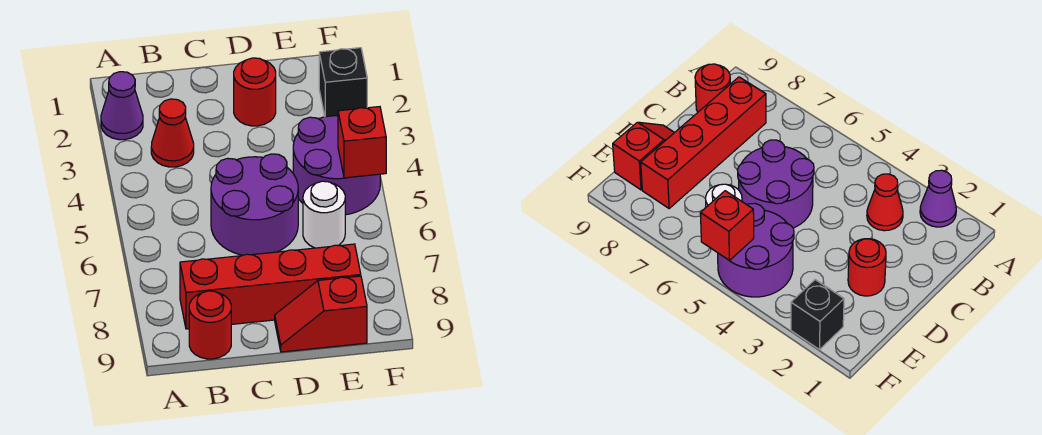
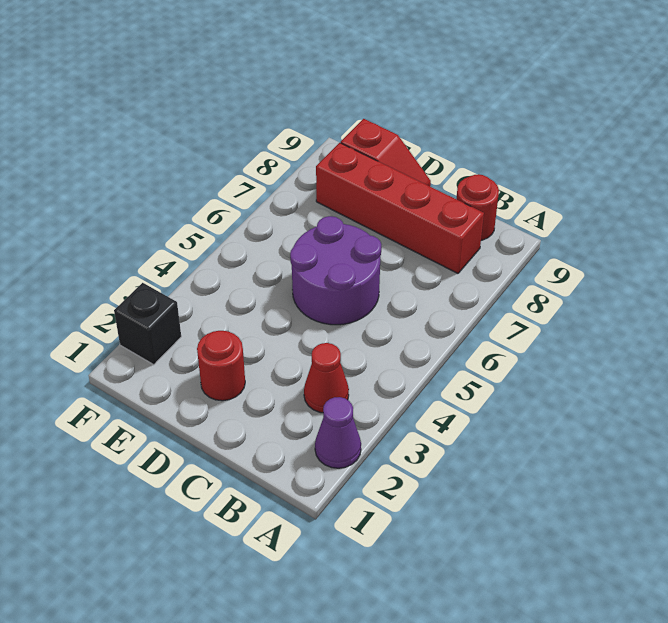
purple round brick E4:F5 level 1 -> none
white round brick E6 level 1 -> none
red brick F5 level 2 -> none

